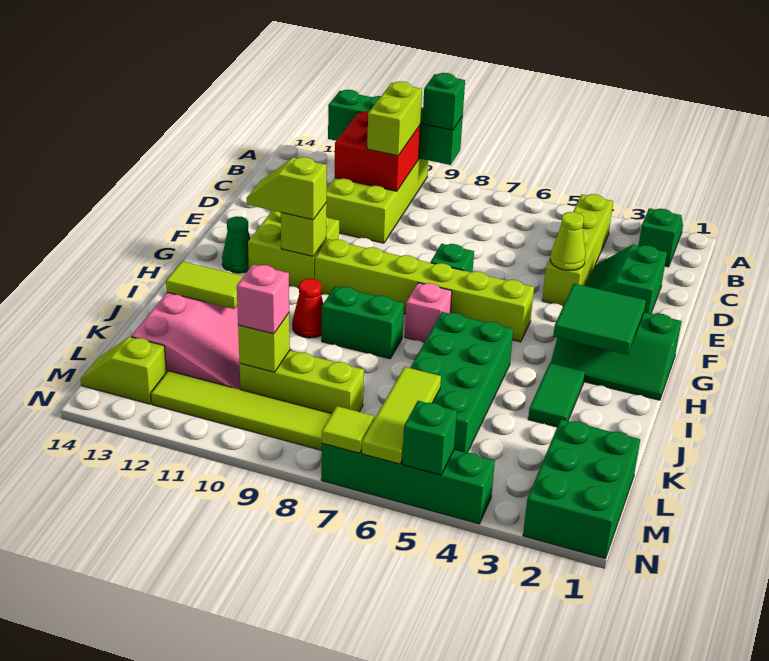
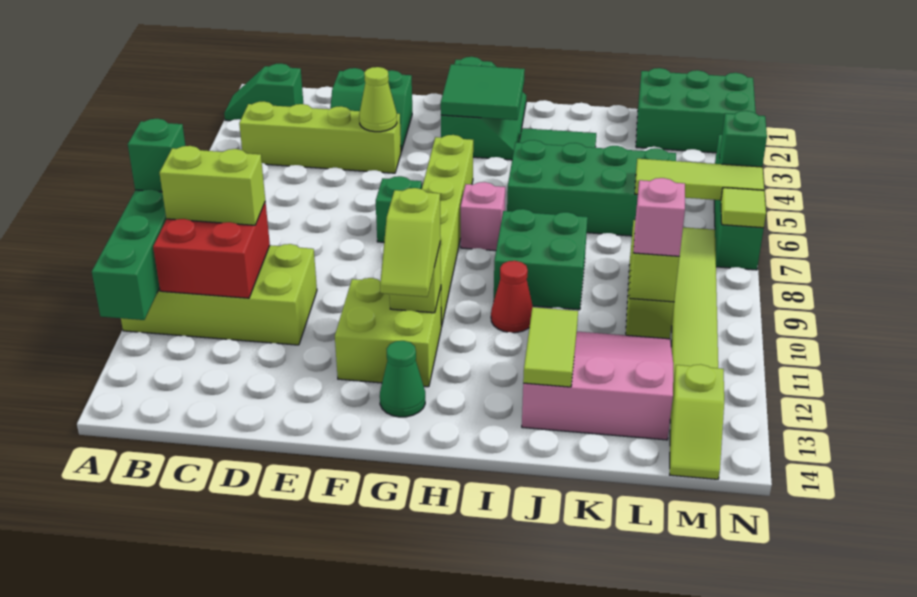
green brick I8:I9 level 1 -> green brick I8:J9 level 1

